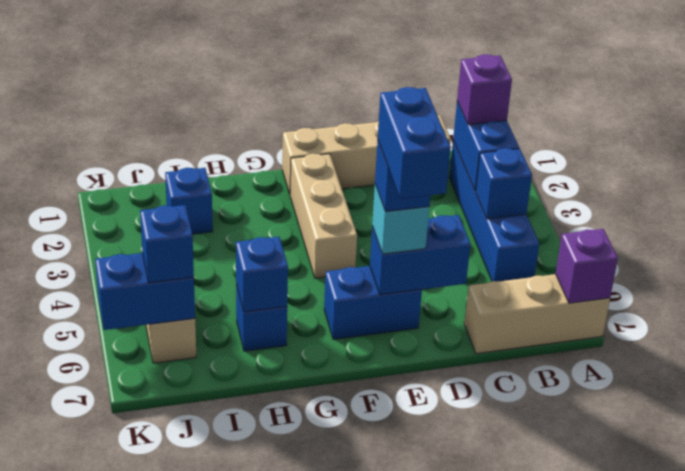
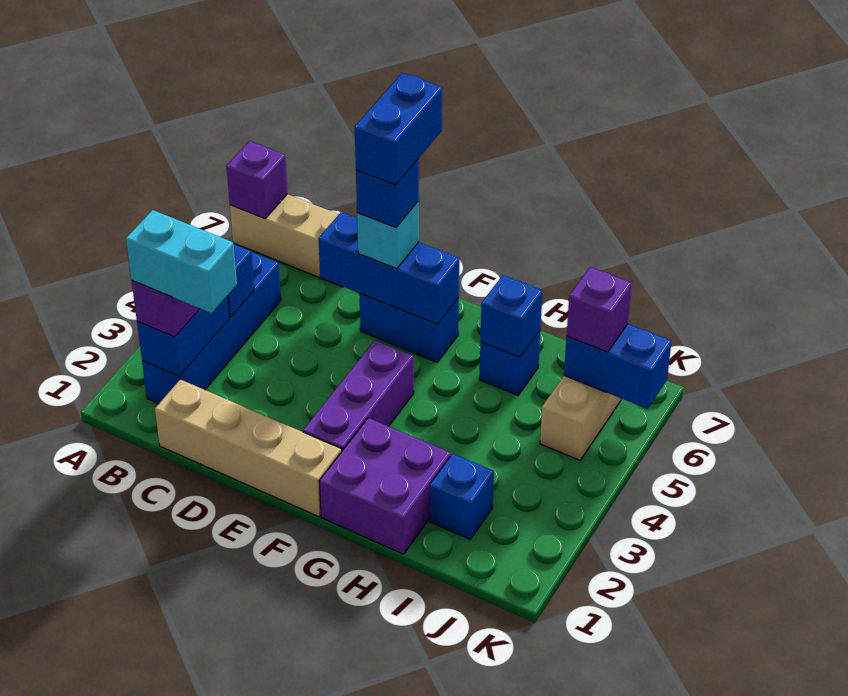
none -> cyan brick B2:C2 level 4
blue brick D6:E6 level 2 -> blue brick D6:F6 level 2
tan brick F2:F4 level 1 -> purple brick F2:F4 level 1
none -> purple brick G1:H2 level 1
blue brick J6 level 3 -> purple brick J6 level 3

